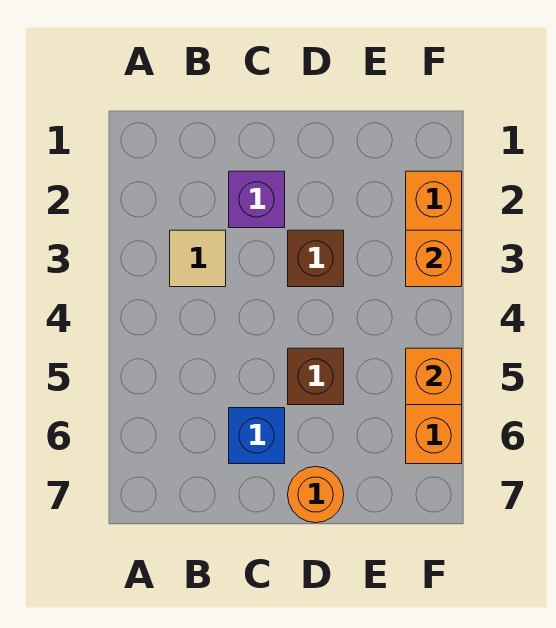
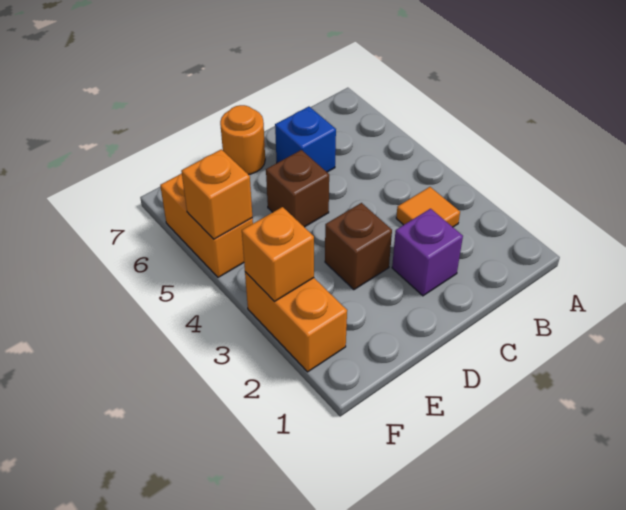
tan tile B3 level 1 -> orange tile B3 level 1

